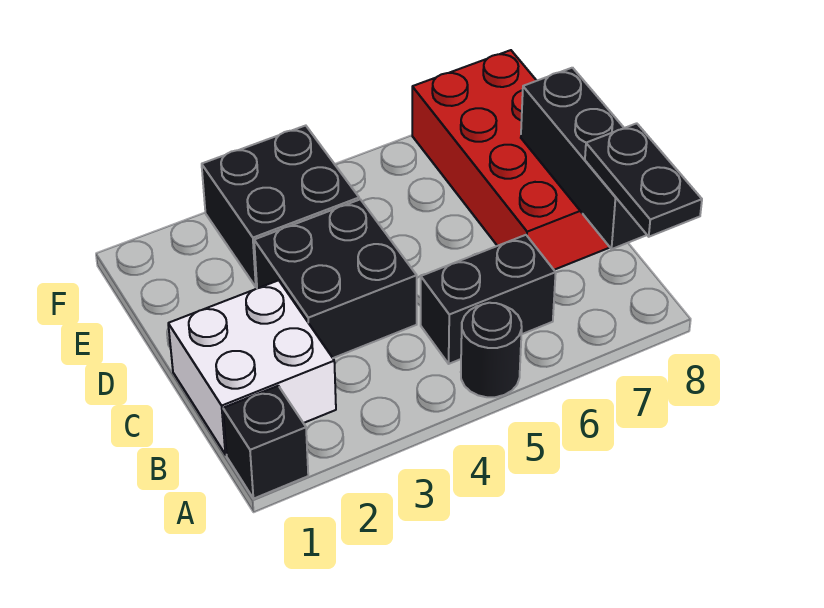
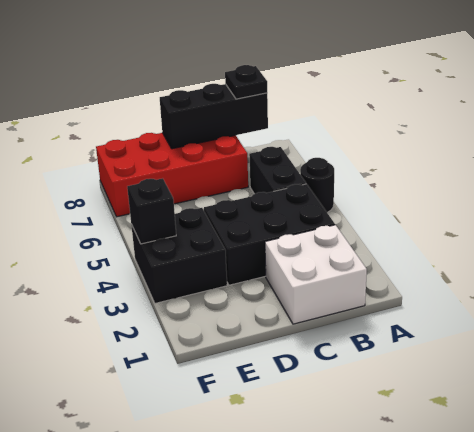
black brick A1 level 1 -> black brick F4 level 2
black plate A8:B8 level 3 -> black plate B8 level 3
black brick C3:D4 level 1 -> black brick B3:D4 level 1

